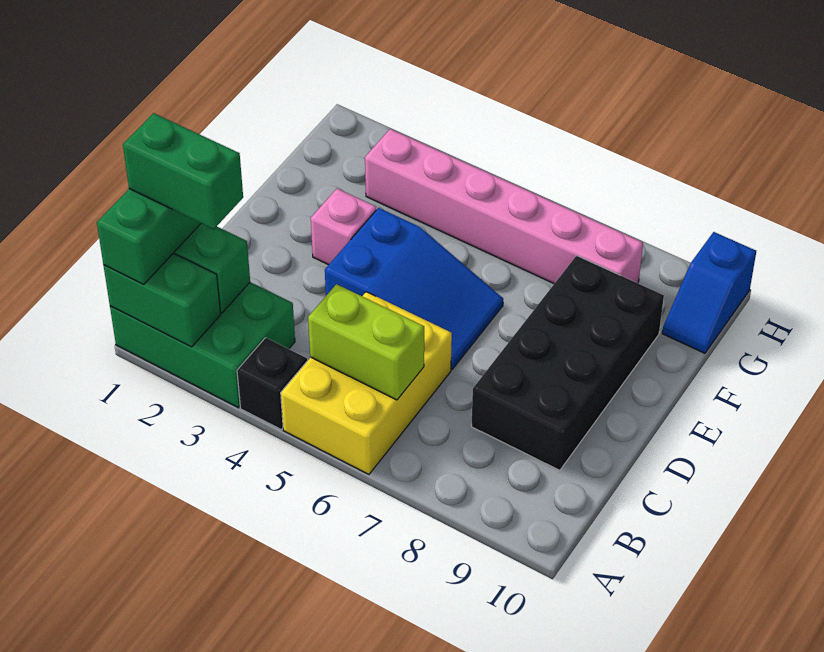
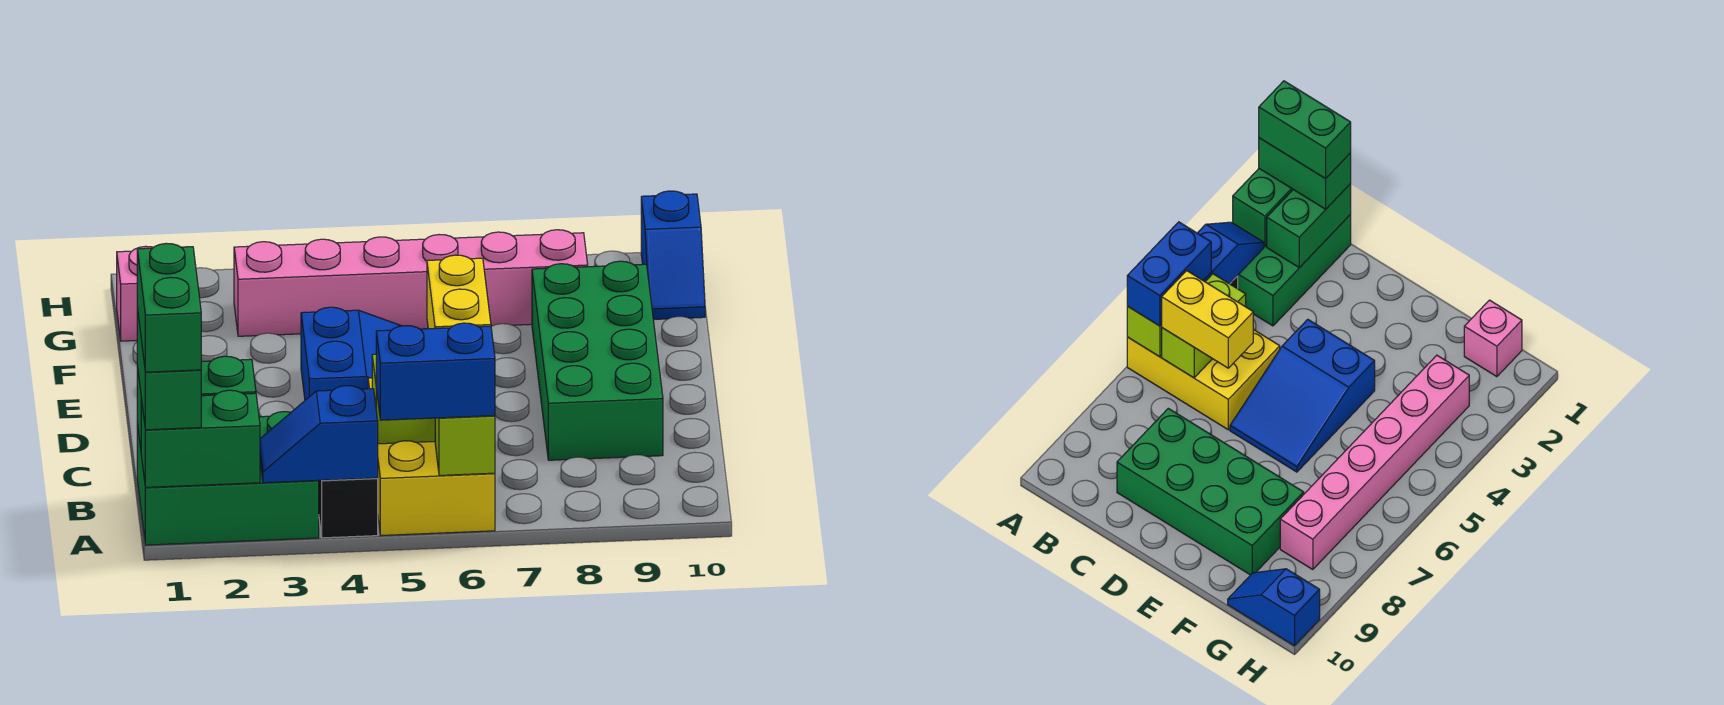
none -> blue slope A3:A4 level 2 top 4
none -> blue brick A5:A6 level 3
none -> lime brick A6 level 2
green brick B1:B2 level 4 -> green brick A1:B1 level 4
none -> yellow brick B6:C6 level 3
black brick C8:F9 level 1 -> green brick C8:F9 level 1
pink brick E3 level 1 -> pink brick G1 level 1

